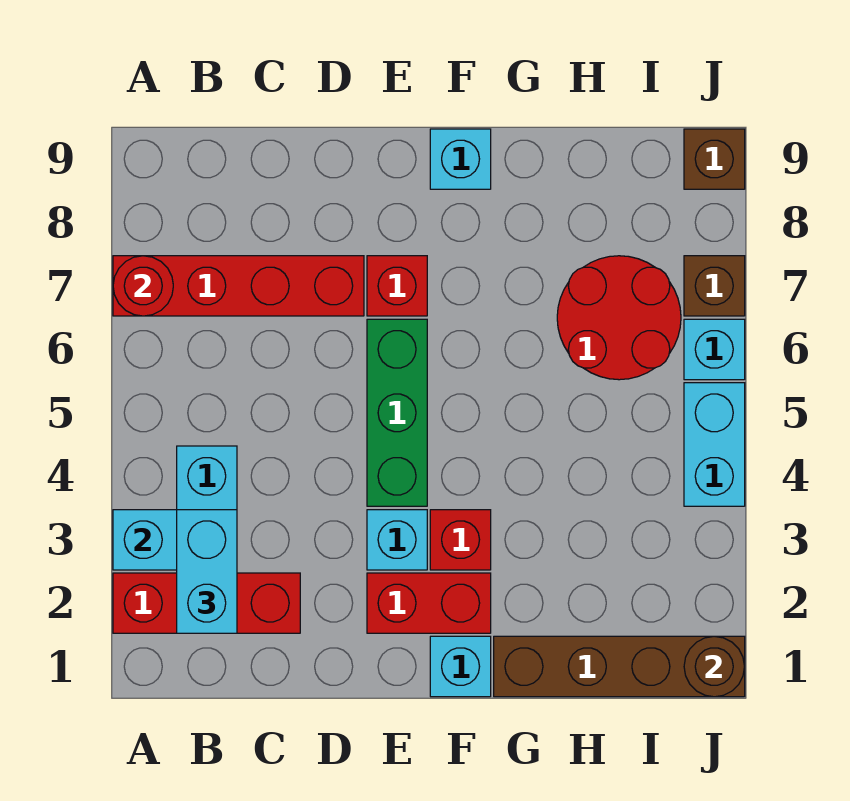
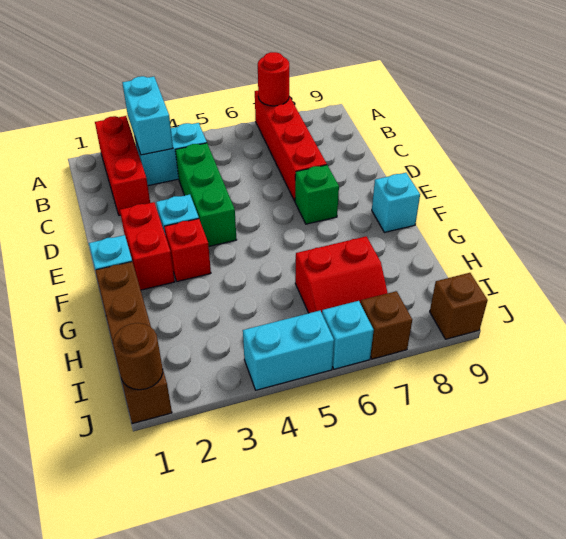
cyan brick B2:B3 level 3 -> none
green brick E4:E6 level 1 -> green brick C4:E4 level 1
red brick E7 level 1 -> green brick E7 level 1
red round brick H6:I7 level 1 -> red slope H6:I7 level 1 top H

